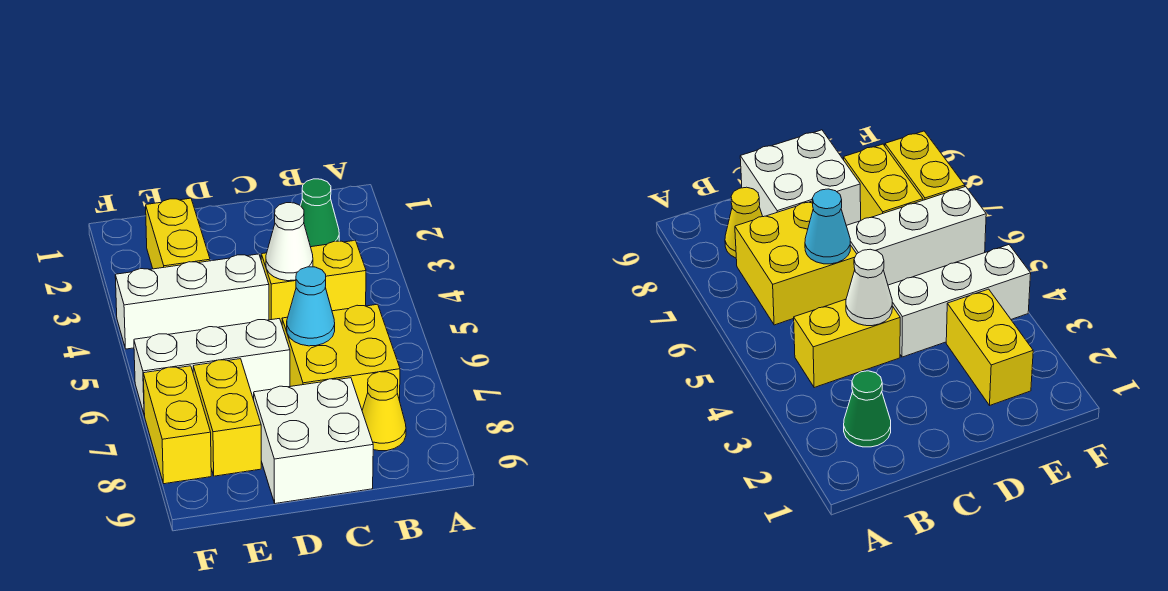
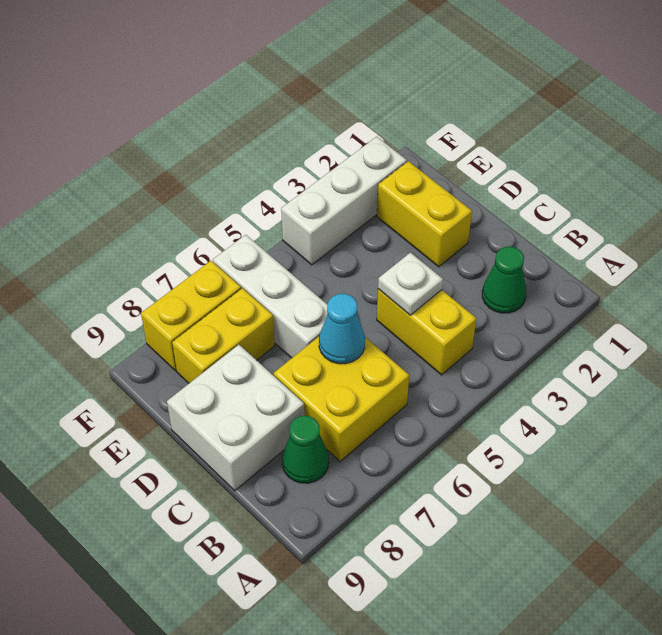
yellow cone B8 level 1 -> green cone B8 level 1
white cone C4 level 2 -> white plate C4 level 2
white brick D4:F4 level 1 -> white brick F2:F4 level 1
yellow brick E2:E3 level 1 -> yellow brick D2:E2 level 1

